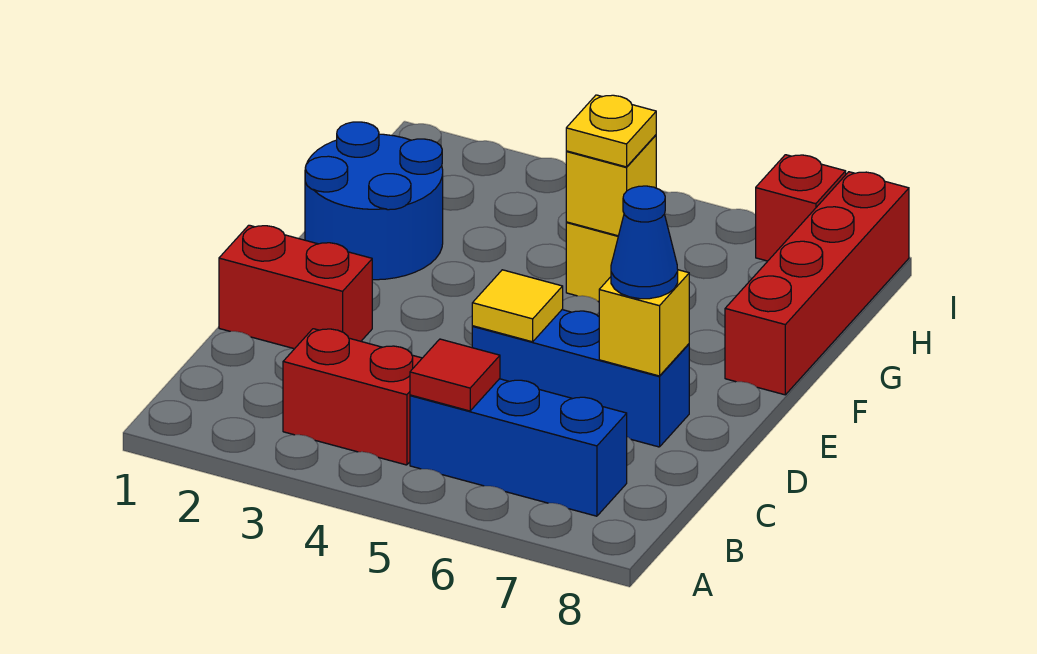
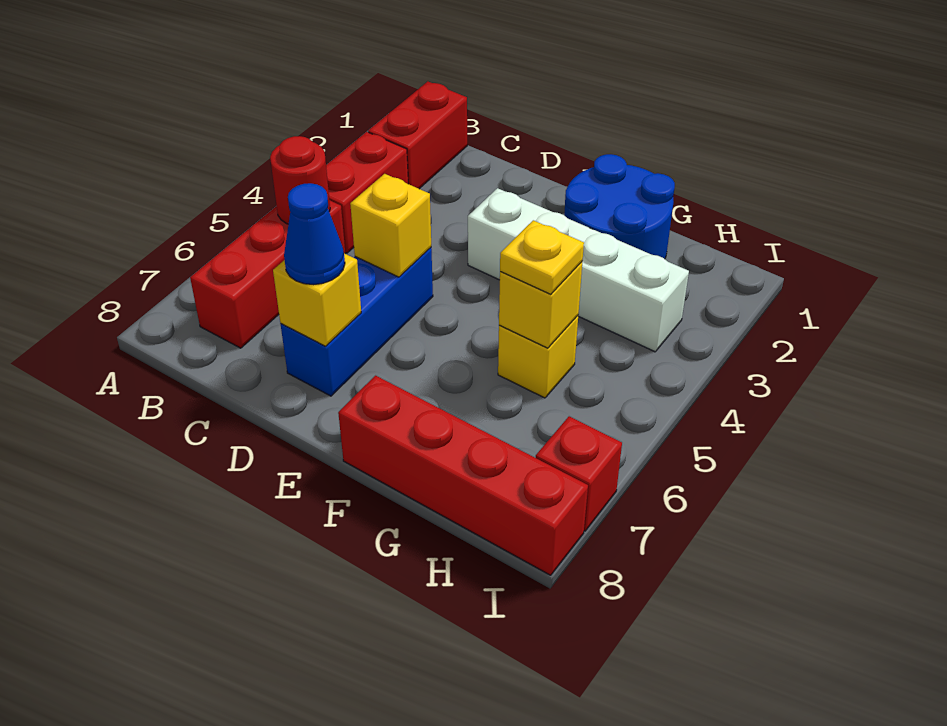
blue brick B5:B7 level 1 -> red brick B5:B7 level 1
red tile B5 level 2 -> red round brick B5 level 2
red brick D1:D2 level 1 -> red brick B1:B2 level 1
yellow tile D5 level 2 -> yellow brick D5 level 2
none -> white brick E3:H3 level 1

